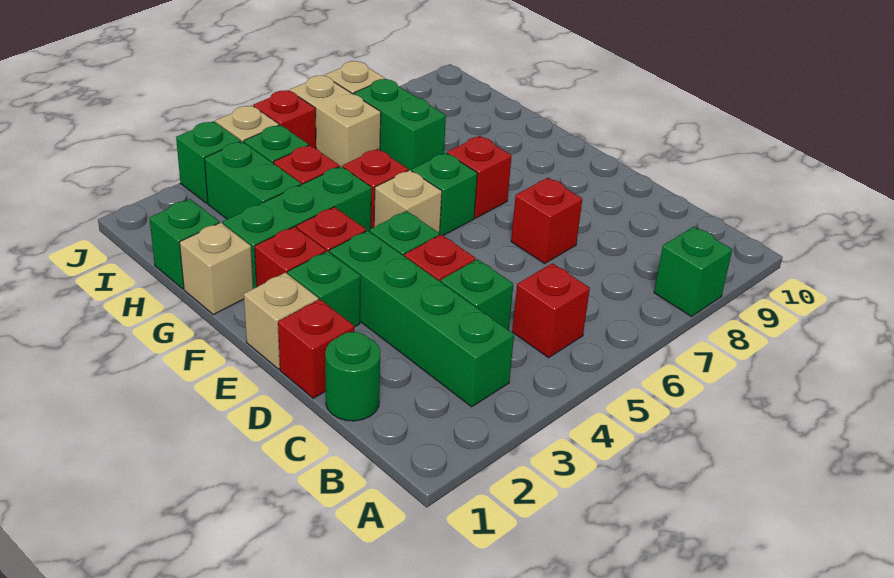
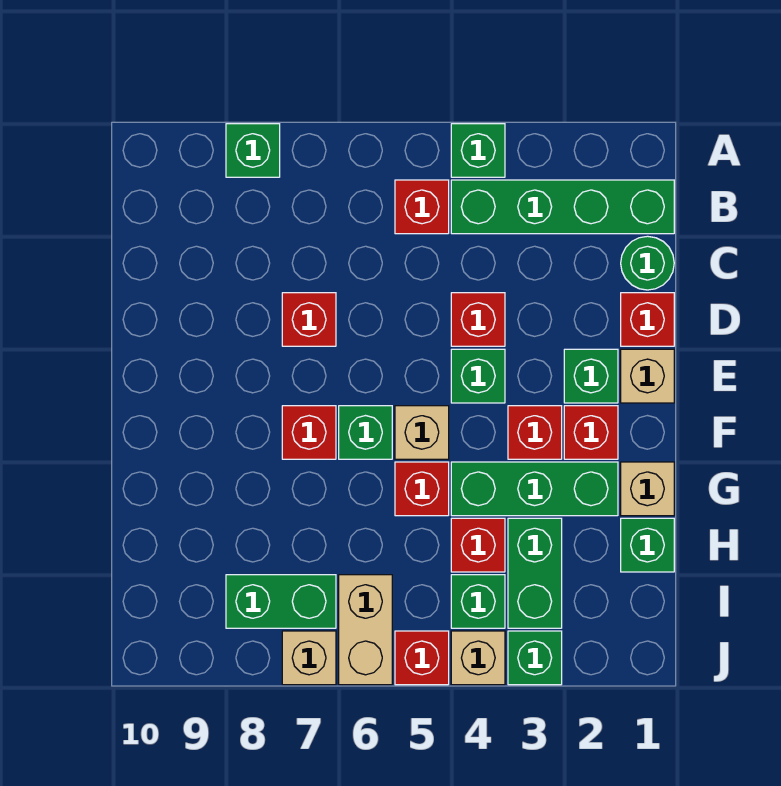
green brick B3:E3 level 1 -> green brick B1:B4 level 1
green brick C4 level 1 -> green brick A4 level 1
green brick H7:I7 level 1 -> green brick I7:I8 level 1

